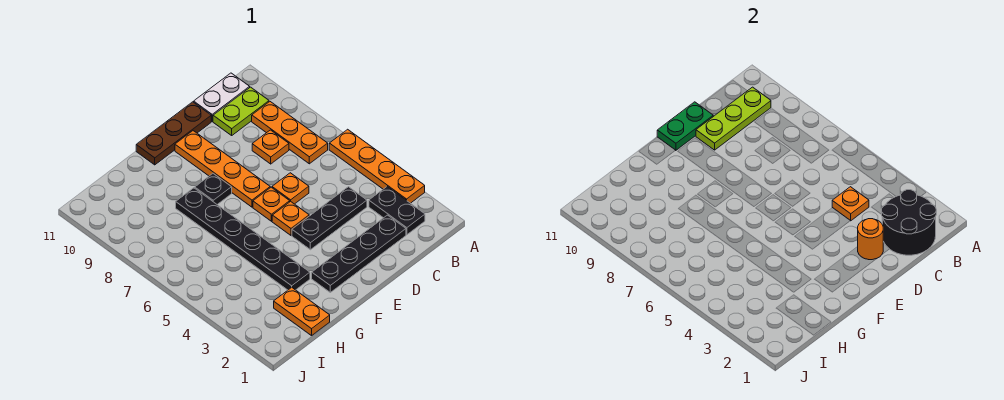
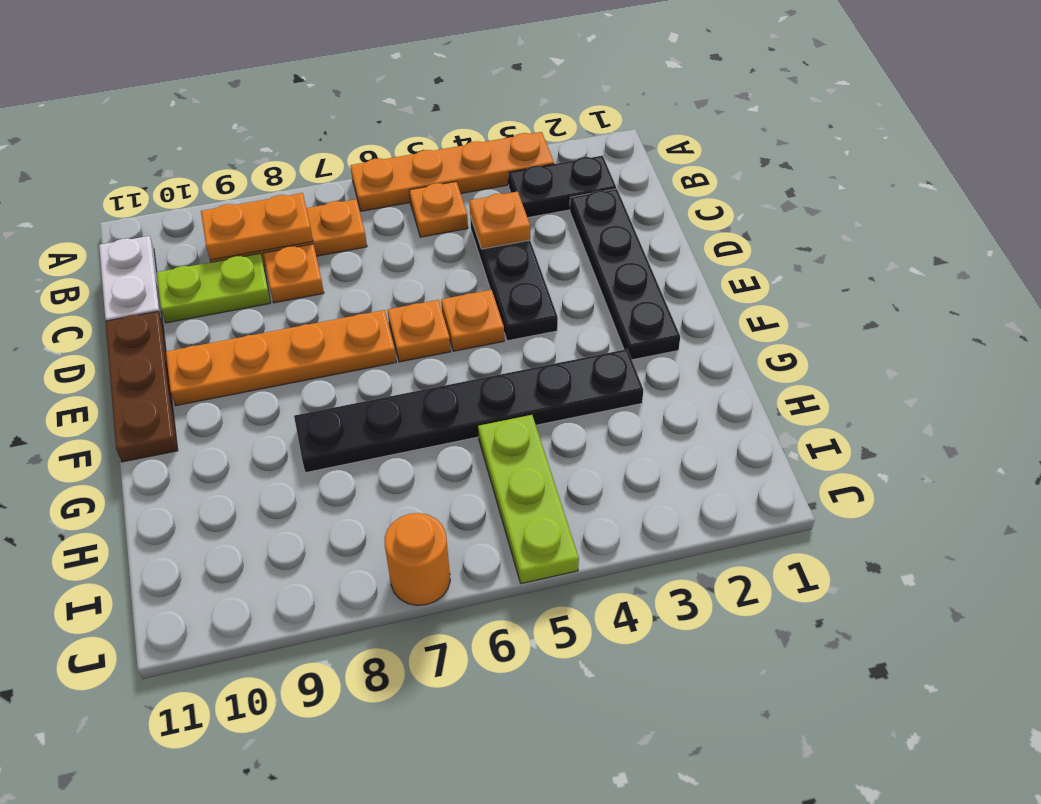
black round brick B1:C2 level 2 -> none
lime plate B10:C10 level 1 -> lime plate C9:C10 level 1
lime plate B10:D10 level 2 -> lime plate H5:J5 level 1
orange round brick D2 level 2 -> orange round brick J7 level 1
orange plate D6 level 1 -> orange plate B5 level 1
green plate D11:E11 level 2 -> none
black plate F8 level 1 -> none
orange plate H1:H2 level 1 -> orange plate B8:B9 level 2

